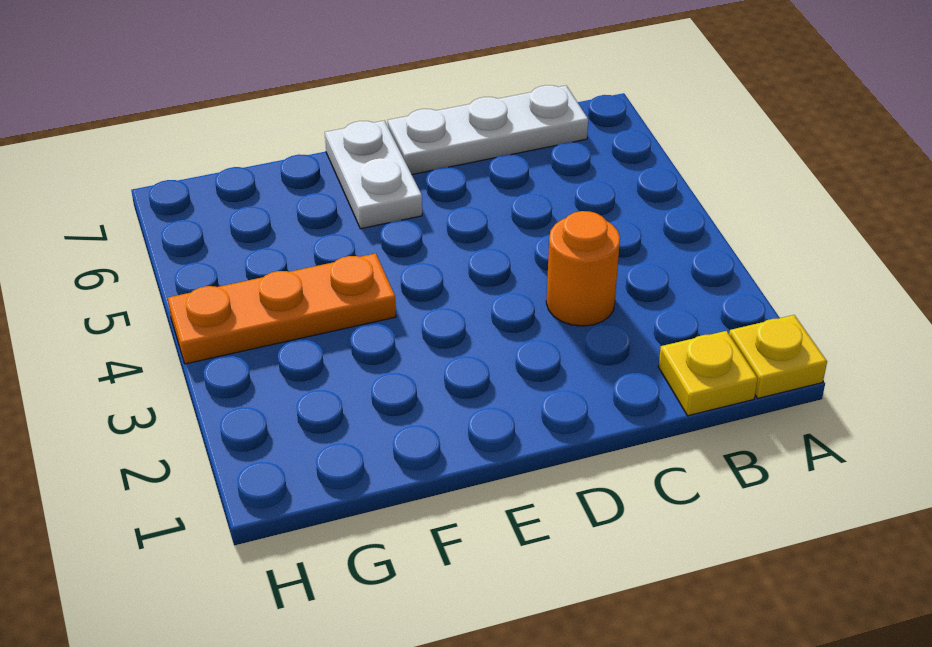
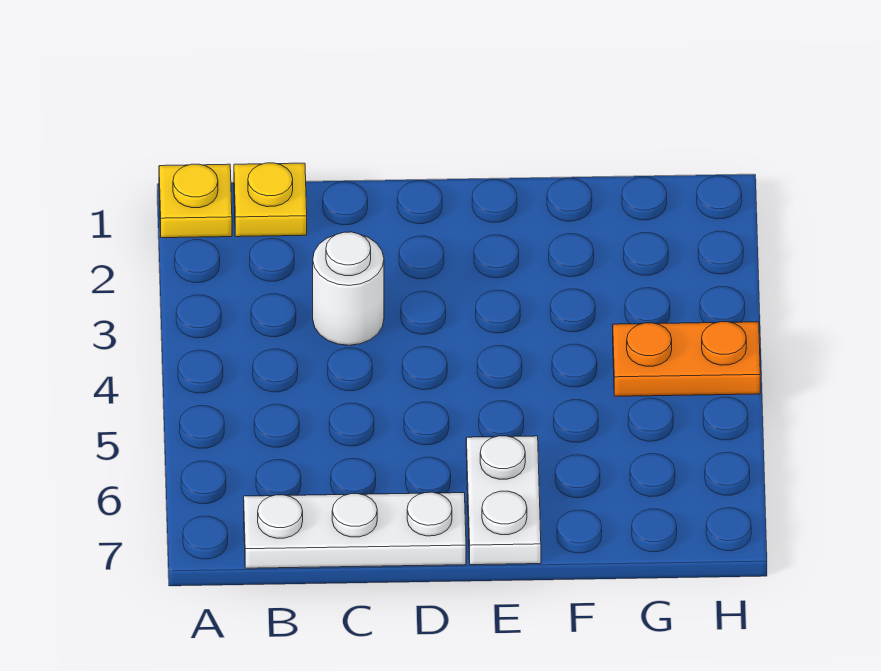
orange round brick C3 level 1 -> white round brick C3 level 1
orange plate F4:H4 level 1 -> orange plate G4:H4 level 1

